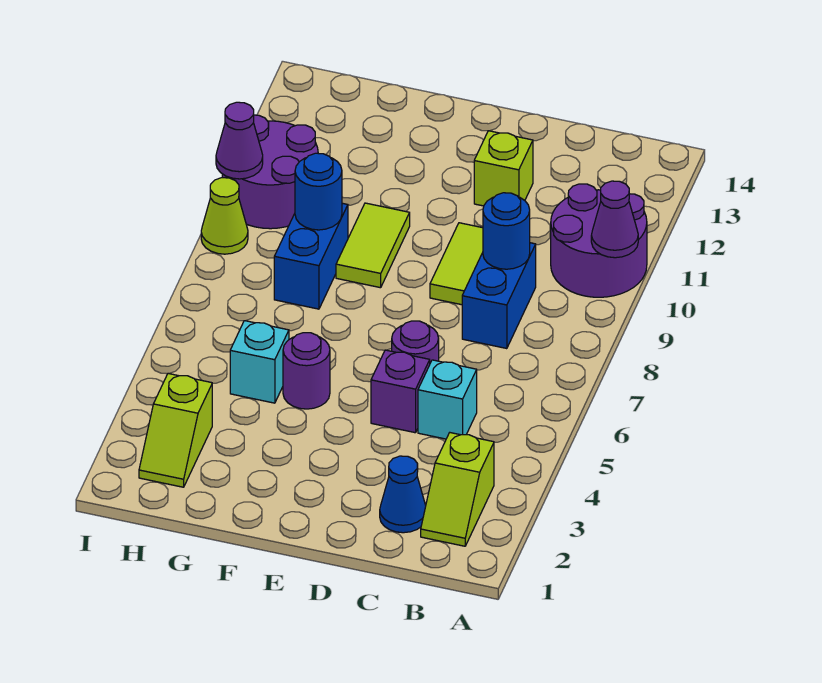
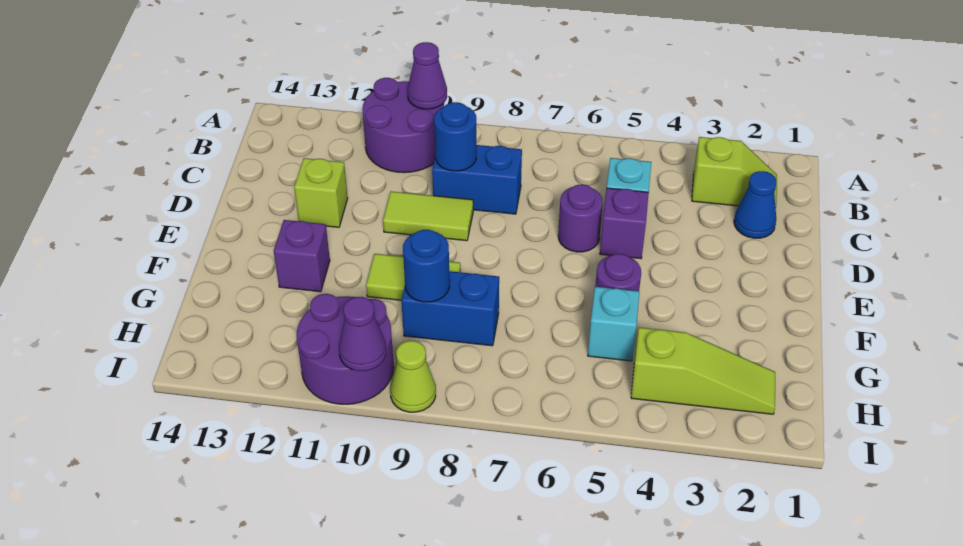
none -> purple brick F12 level 1
lime slope H2:H3 level 1 top 3 -> lime slope H2:H4 level 1 top 4

